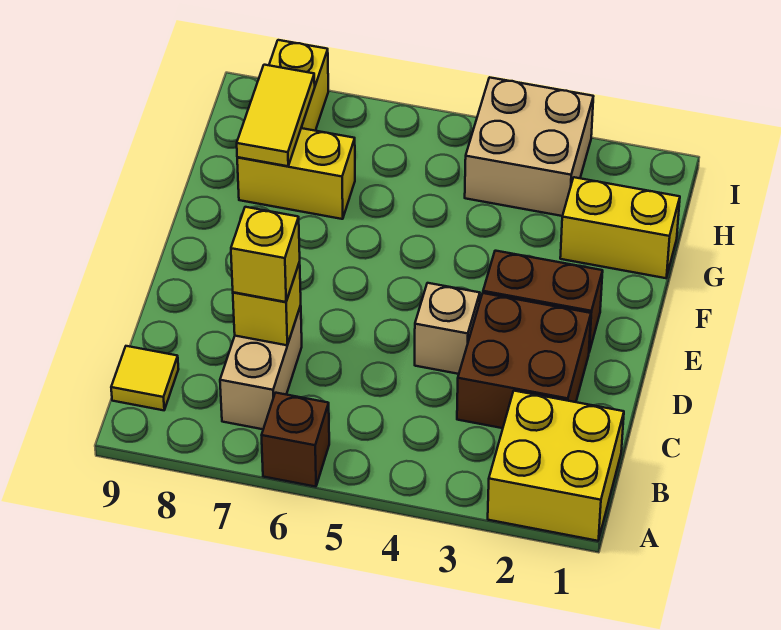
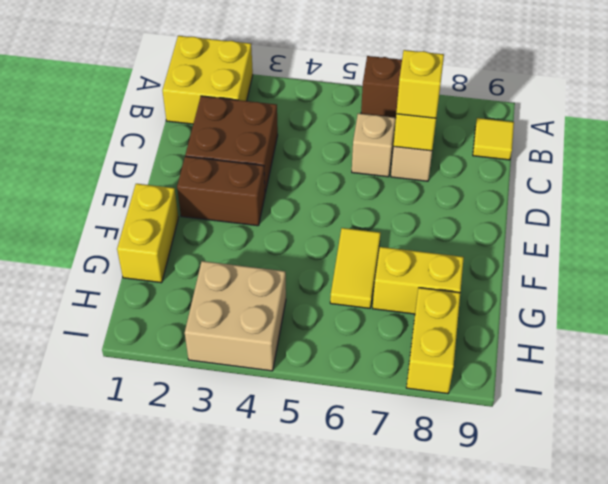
tan brick D4 level 1 -> tan brick C6 level 1
yellow brick G1:G2 level 1 -> yellow brick F1:G1 level 1
yellow tile G8:H8 level 2 -> yellow tile F6:G6 level 1

